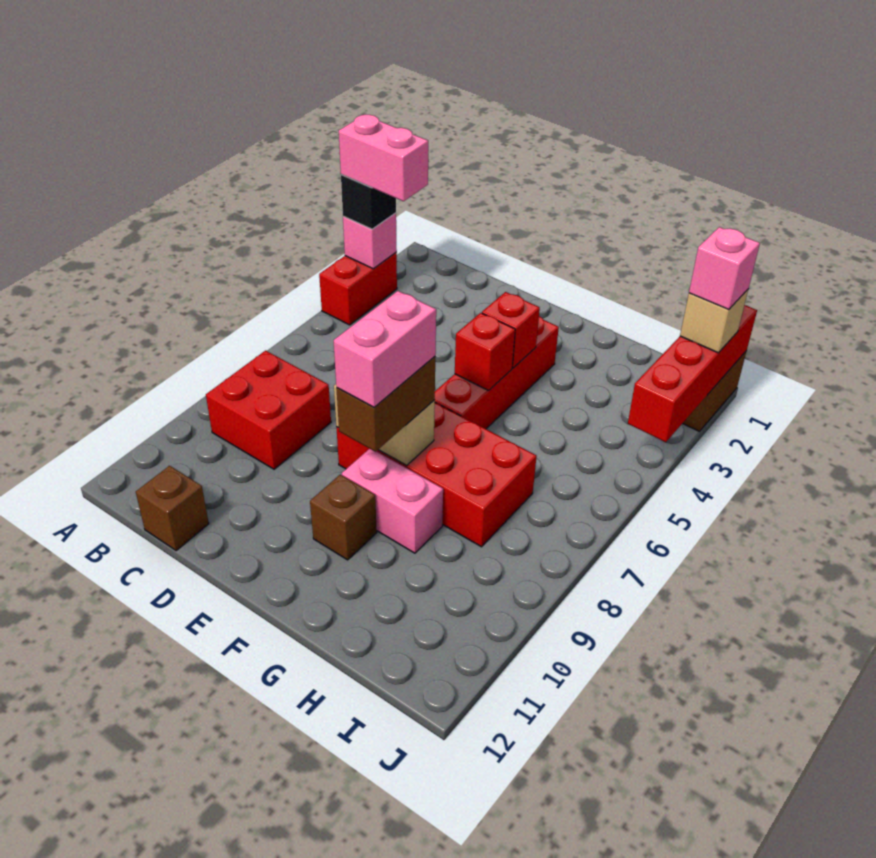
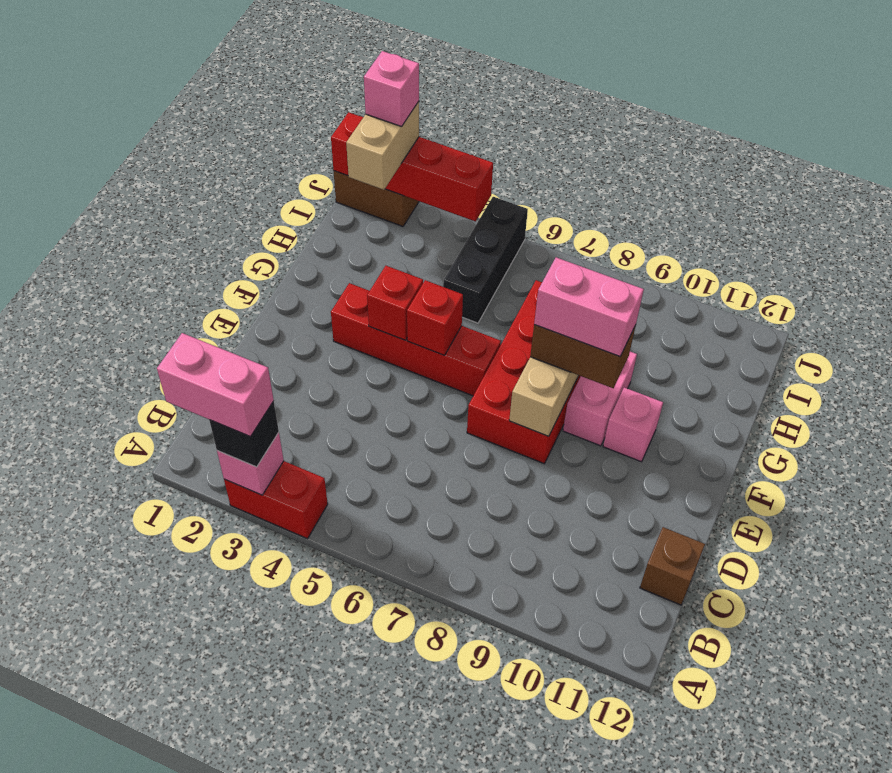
pink brick A3:B3 level 4 -> pink brick A2:A3 level 4
red brick B8:C9 level 1 -> none
brown brick F10 level 1 -> pink brick F10 level 1
none -> black brick H5:J5 level 1
tan brick J2 level 3 -> tan brick I2:J2 level 3

